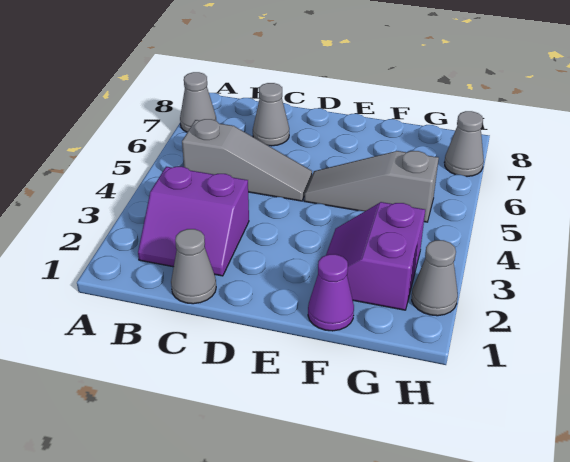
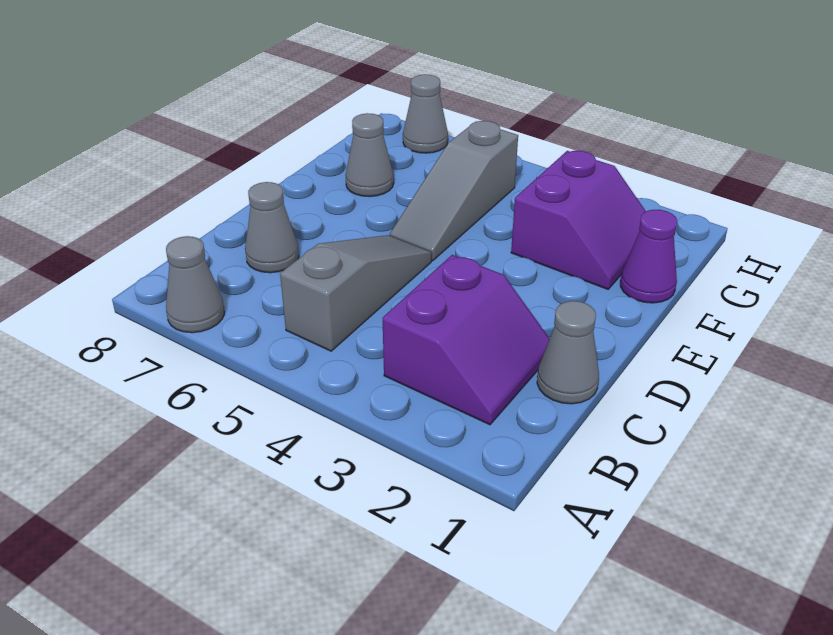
purple slope F2:G3 level 1 top G -> purple slope F2:G3 level 1 top 3
grey cone H2 level 1 -> grey cone F7 level 1

